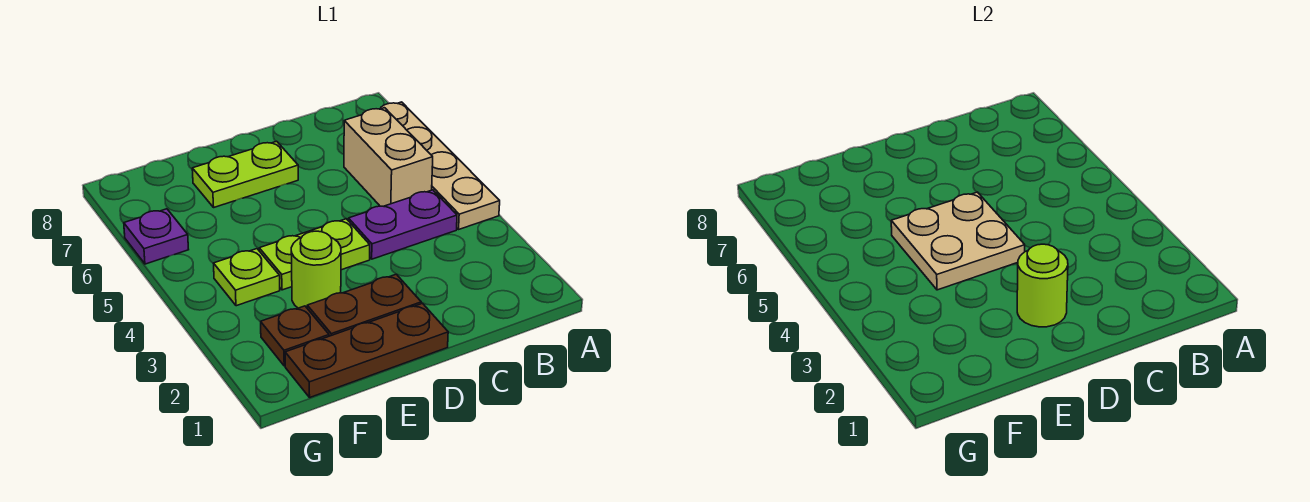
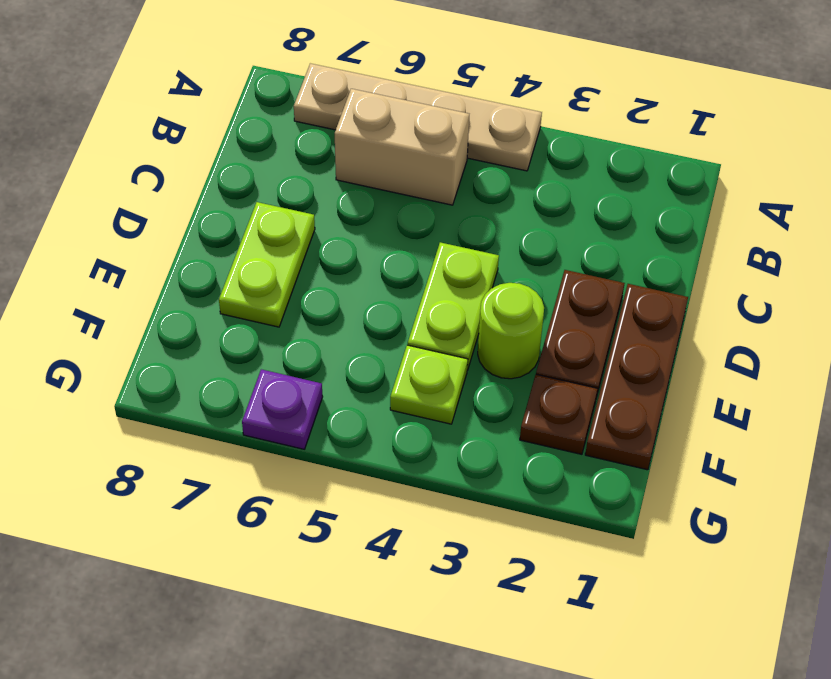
purple plate B4:C4 level 1 -> none
lime round brick D2 level 2 -> none
tan plate D4:E5 level 2 -> none

